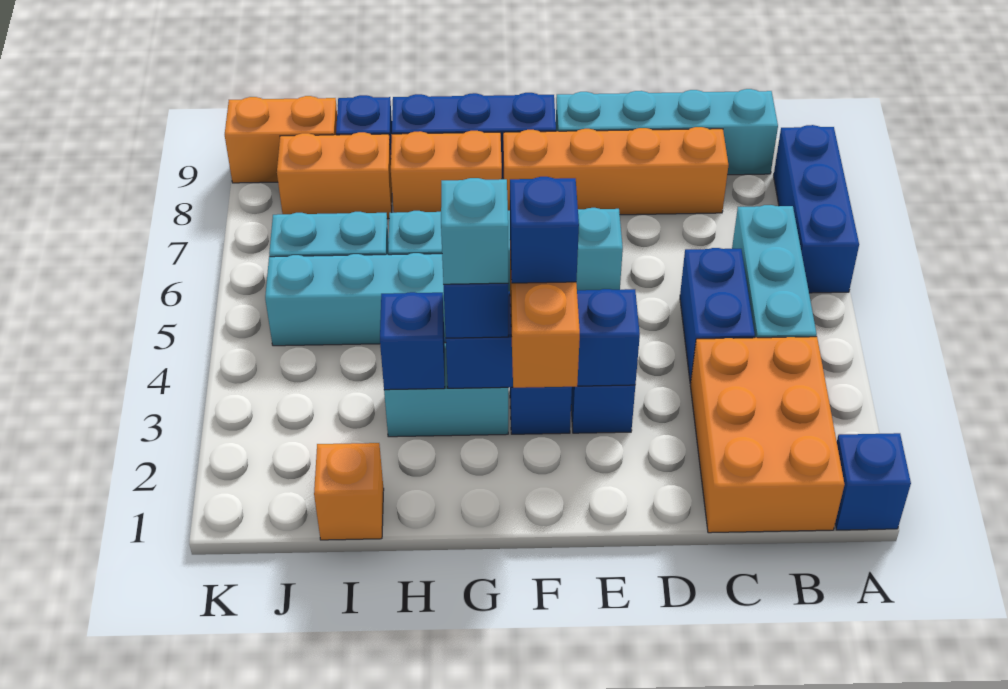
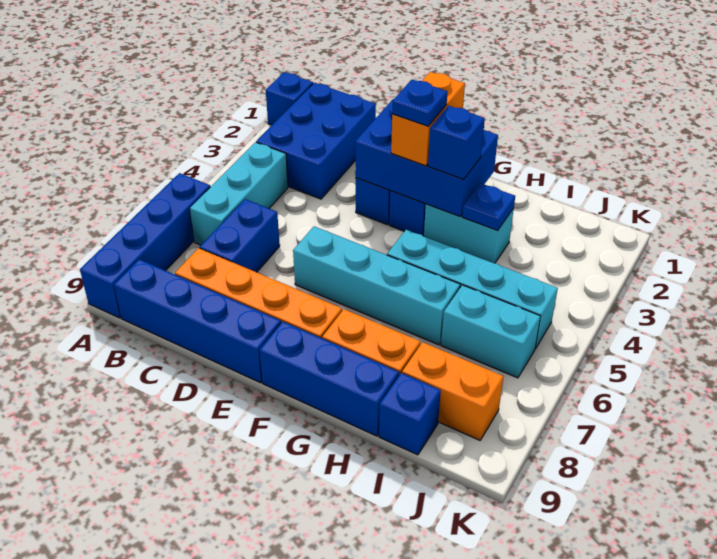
blue brick A6:A8 level 1 -> blue brick A6:A9 level 1
orange brick B1:C3 level 1 -> blue brick B1:C3 level 1
cyan brick B9:E9 level 1 -> blue brick B9:E9 level 1
blue brick C4:C5 level 1 -> blue brick C6:C7 level 1
blue brick E3:G3 level 2 -> blue brick E2:G3 level 2
blue brick F3 level 4 -> blue plate F3 level 4
cyan brick G3 level 4 -> none
blue brick H3 level 2 -> blue plate H3 level 2
orange brick I1 level 1 -> none
orange brick J9:K9 level 1 -> none

